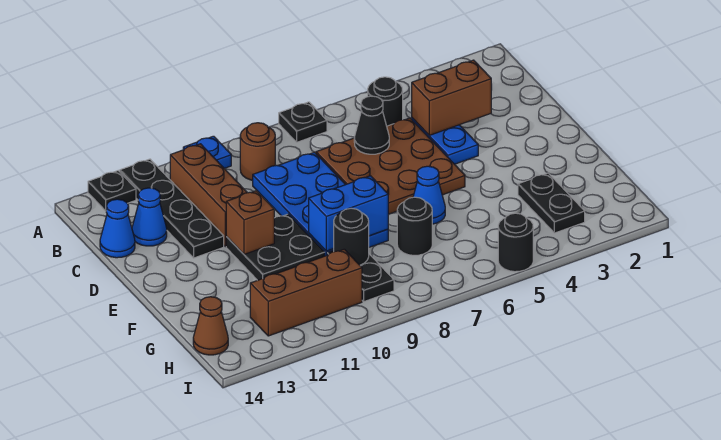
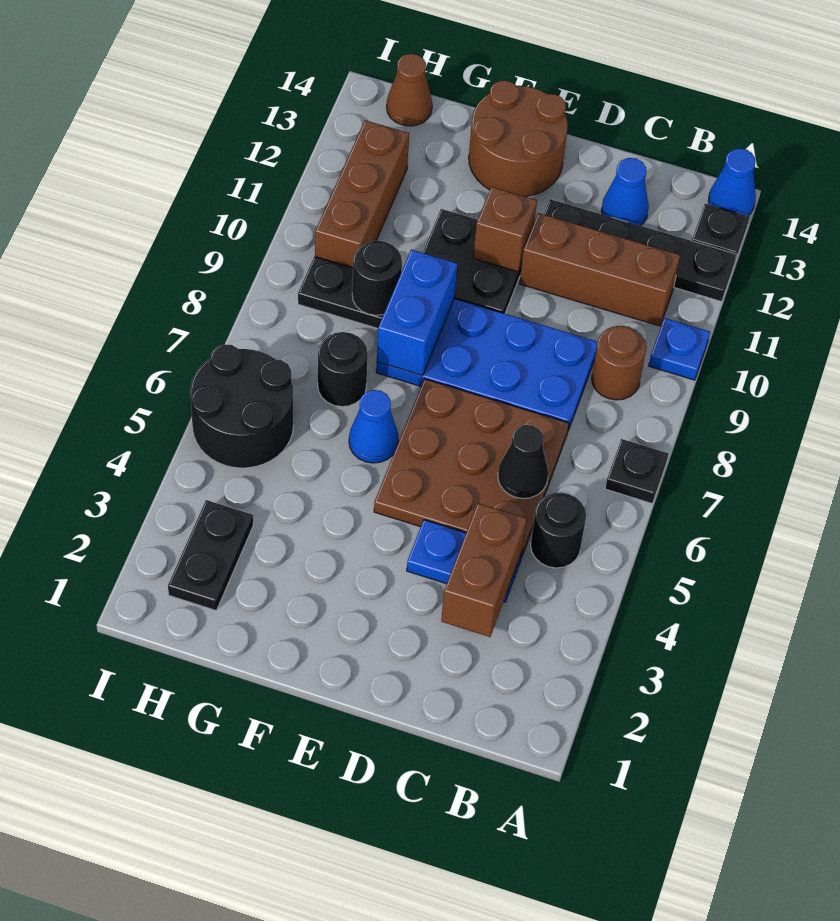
blue cone C14 level 1 -> blue cone A14 level 1
none -> brown round brick E13:F14 level 1
black plate G3:H3 level 1 -> black plate H2:H3 level 1
black round brick I5 level 1 -> black round brick H5:I6 level 1

